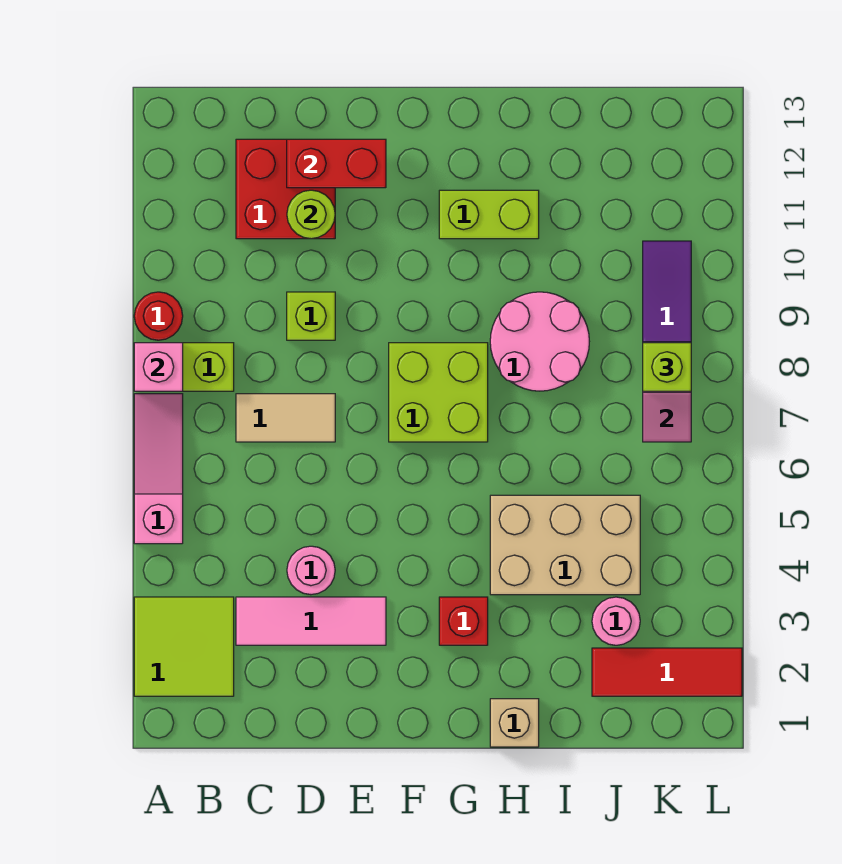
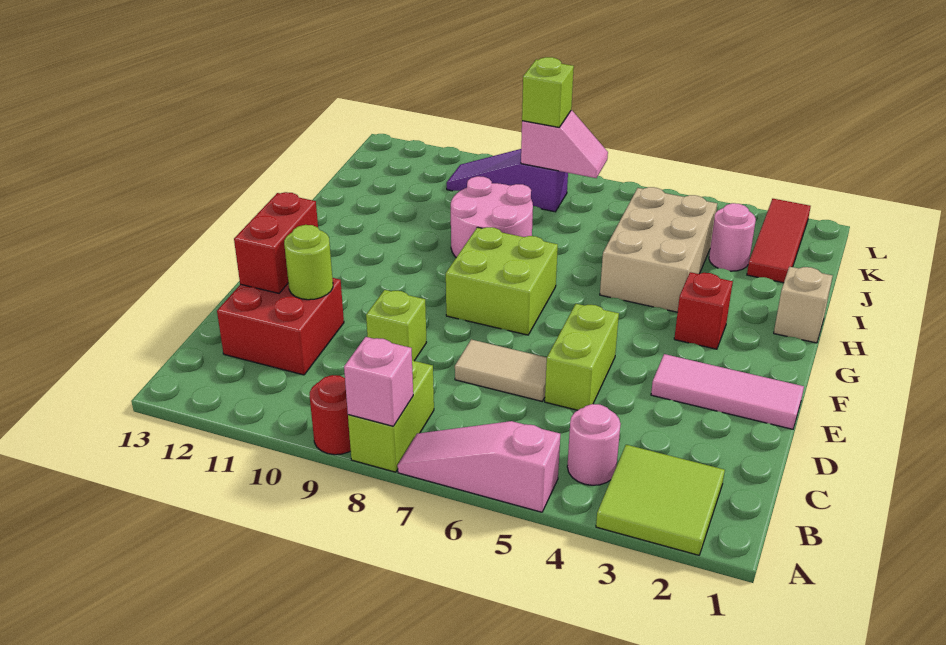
pink tile C3:E3 level 1 -> pink tile E1:E3 level 1
tan tile C7:D7 level 1 -> tan tile D6:D7 level 1
pink round brick D4 level 1 -> pink round brick B4 level 1
lime brick G11:H11 level 1 -> lime brick D5:E5 level 1

